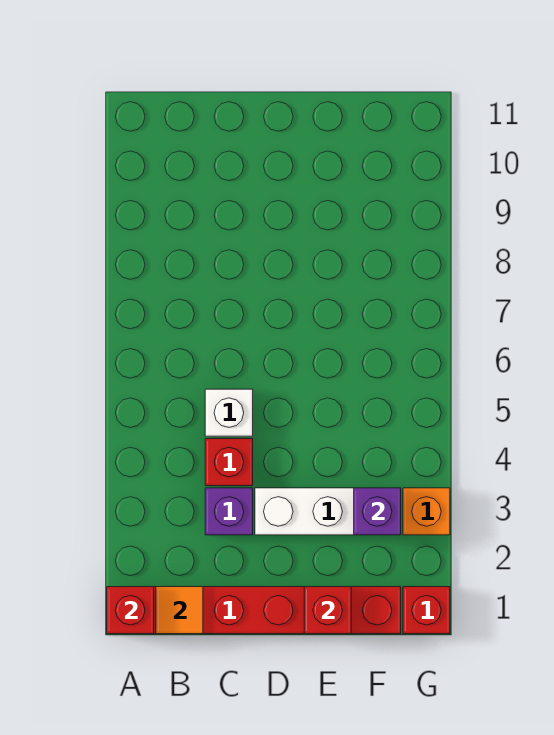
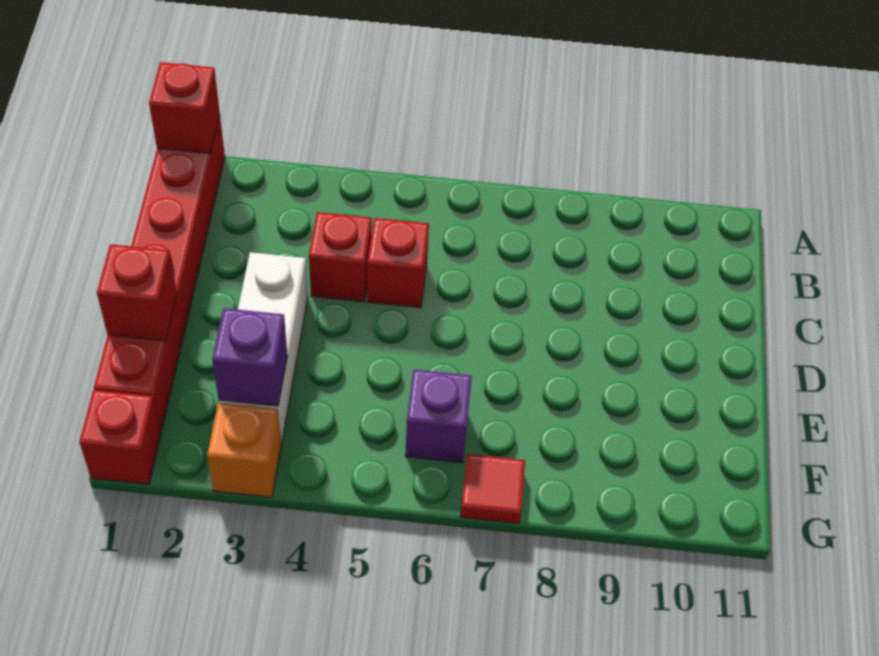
orange tile B1 level 2 -> none
purple brick C3 level 1 -> purple brick F6 level 1
white brick C5 level 1 -> red brick C5 level 1
none -> red tile G7 level 1

